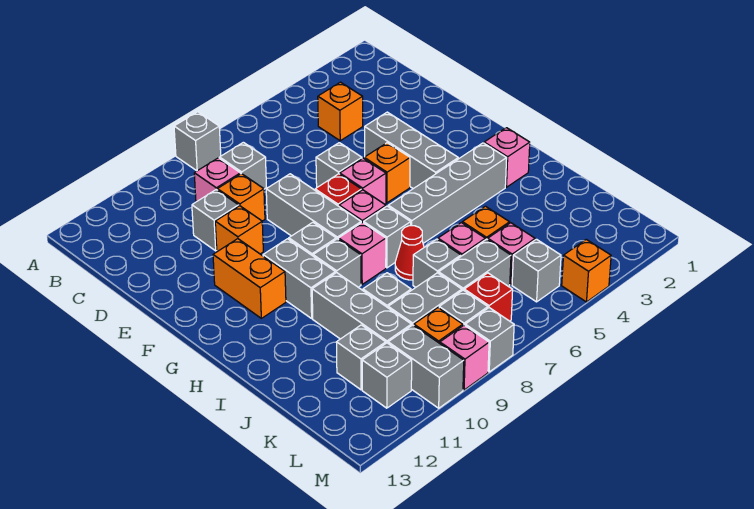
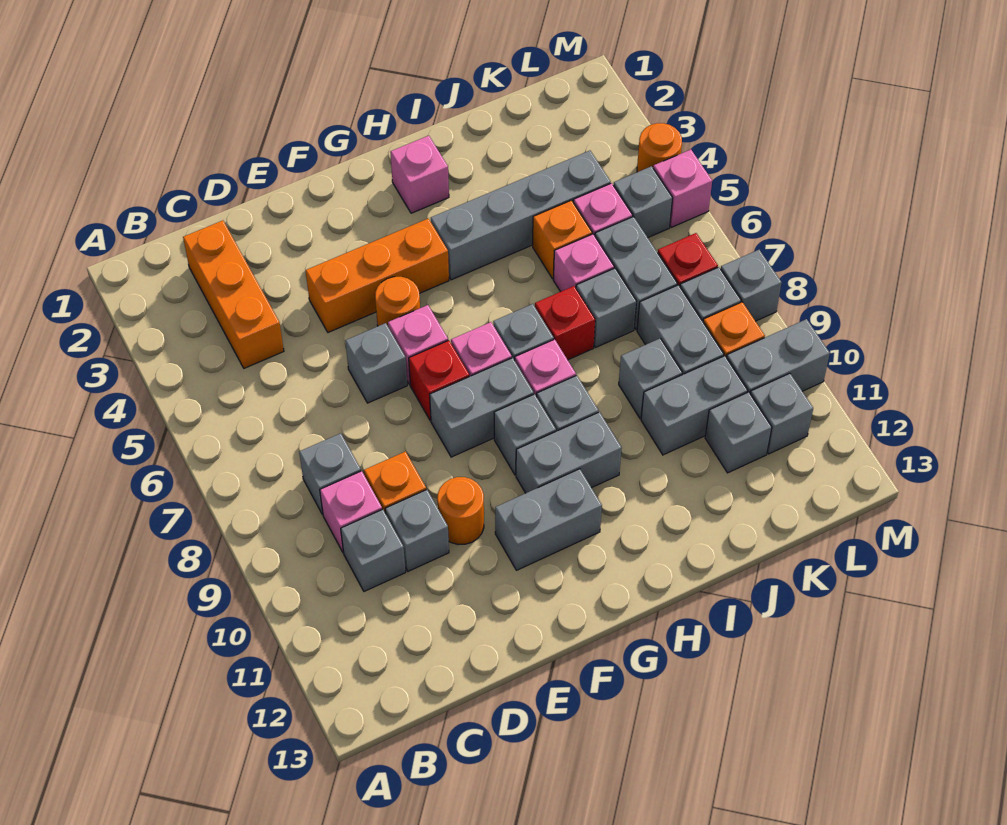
grey brick A8 level 1 -> grey brick C10 level 1
orange brick C4 level 1 -> orange brick C2:C4 level 1
grey brick E4:G4 level 1 -> orange brick E4:G4 level 1
grey brick E8:G8 level 1 -> grey brick F8:G8 level 1
orange brick E10 level 1 -> orange round brick E10 level 1
orange brick F5 level 1 -> orange round brick F5 level 1
orange brick F11:G11 level 1 -> grey brick F11:G11 level 1
grey brick H3:H6 level 1 -> grey brick H4:K4 level 1
red cone I7 level 1 -> red brick I7 level 1
grey brick I10:K10 level 1 -> grey brick J10:K10 level 1
orange brick M4 level 1 -> orange round brick M4 level 1
pink brick M9 level 1 -> pink brick M5 level 1

